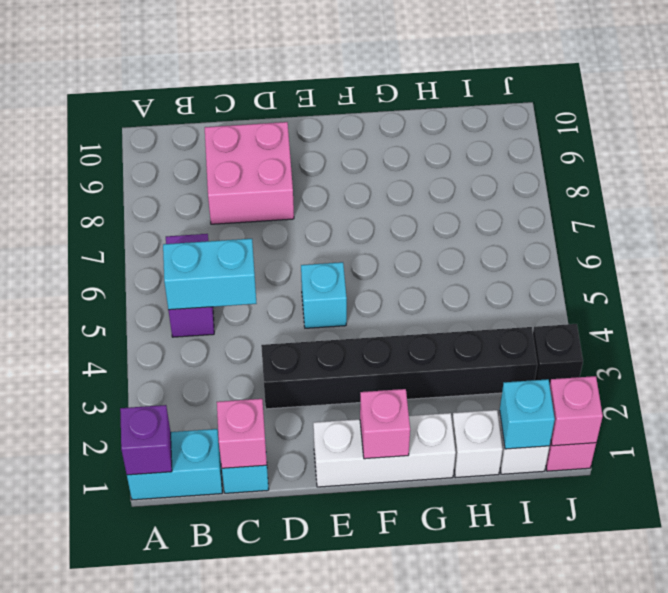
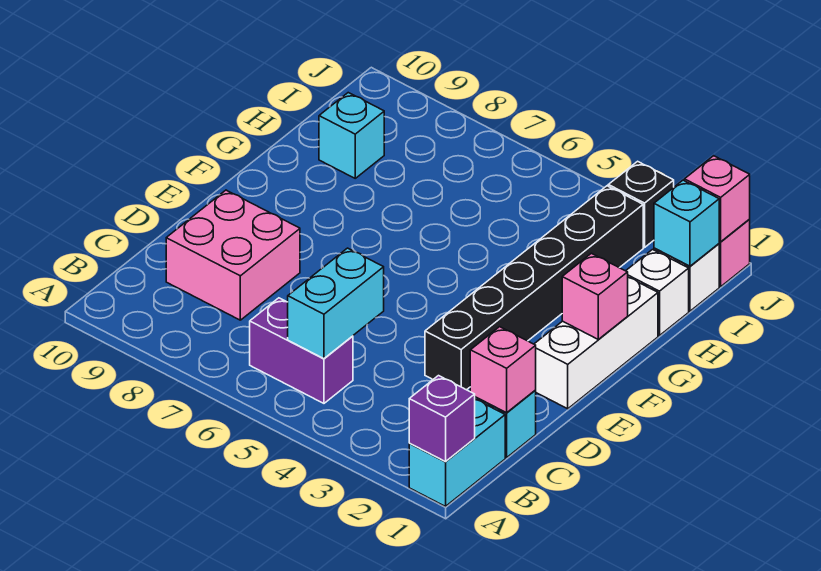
cyan brick E5 level 1 -> cyan brick H9 level 1

